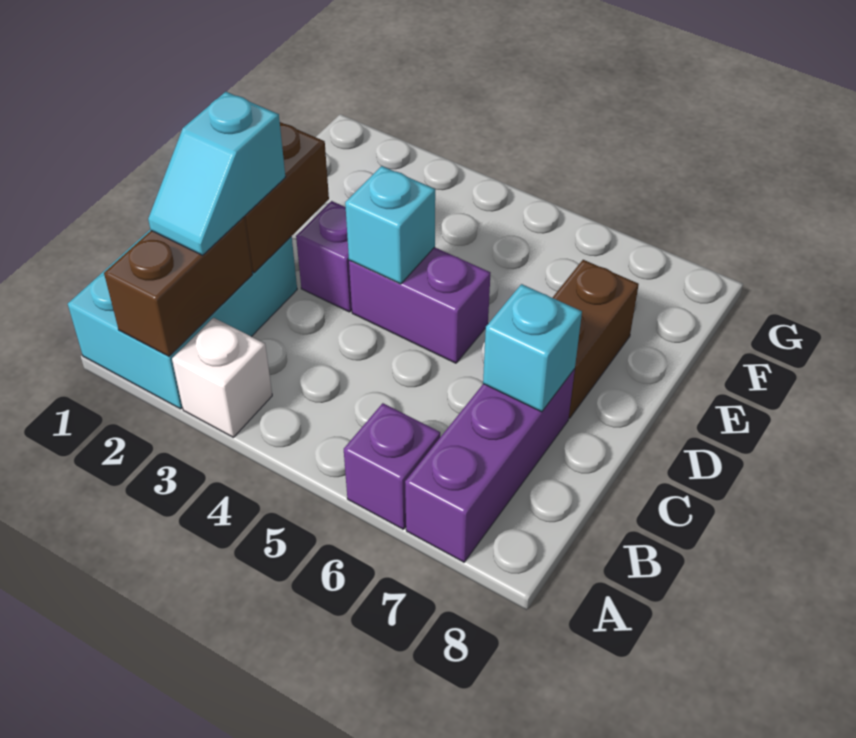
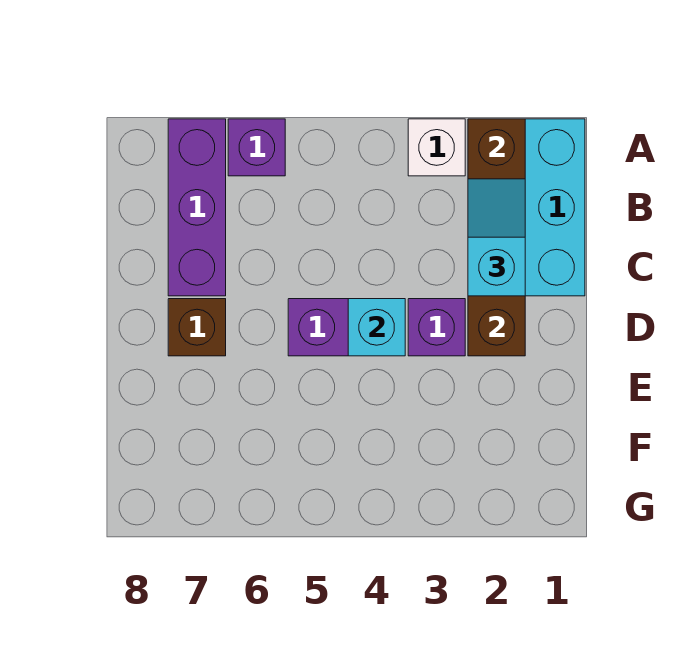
cyan brick C7 level 2 -> none
brown brick D7:E7 level 1 -> brown brick D7 level 1

